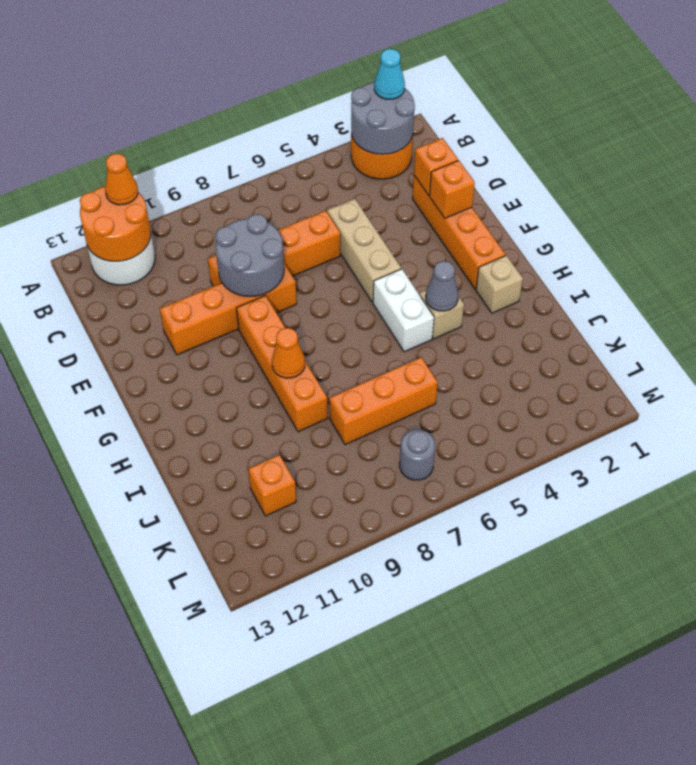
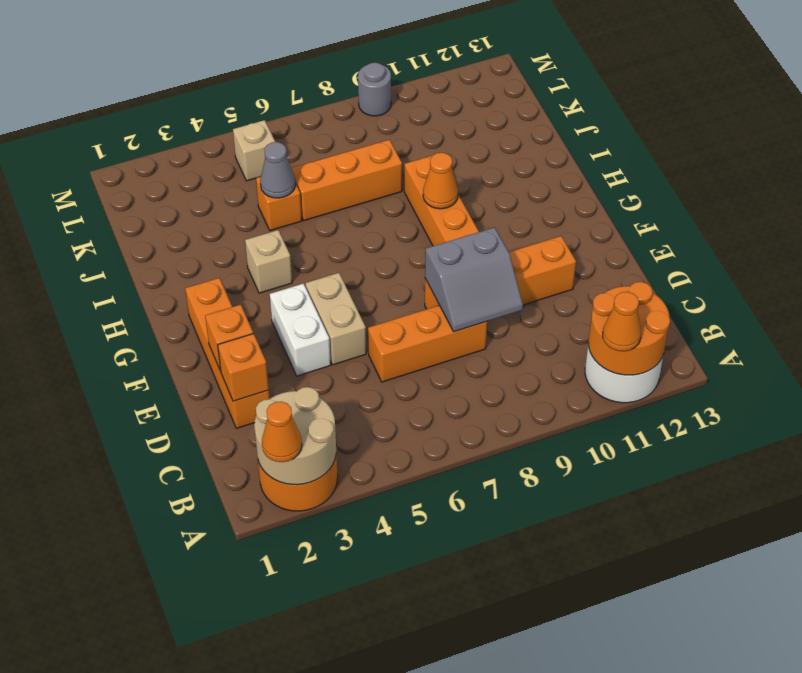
grey round brick A2:B3 level 2 -> tan round brick A2:B3 level 2
cyan cone A2 level 3 -> orange cone A2 level 3
tan brick D5:F5 level 1 -> tan brick E5:F5 level 1
orange brick D6:D9 level 1 -> orange brick D6:D8 level 1
grey round brick D8:E9 level 2 -> grey slope D8:E9 level 2 top E
white brick G5:H5 level 1 -> white brick E4:F4 level 1
tan brick H2 level 1 -> tan brick L5 level 1
grey cone H4 level 2 -> grey cone J5 level 2
orange brick K11 level 1 -> orange brick J5 level 1
grey round brick L7 level 1 -> grey round brick M9 level 1

